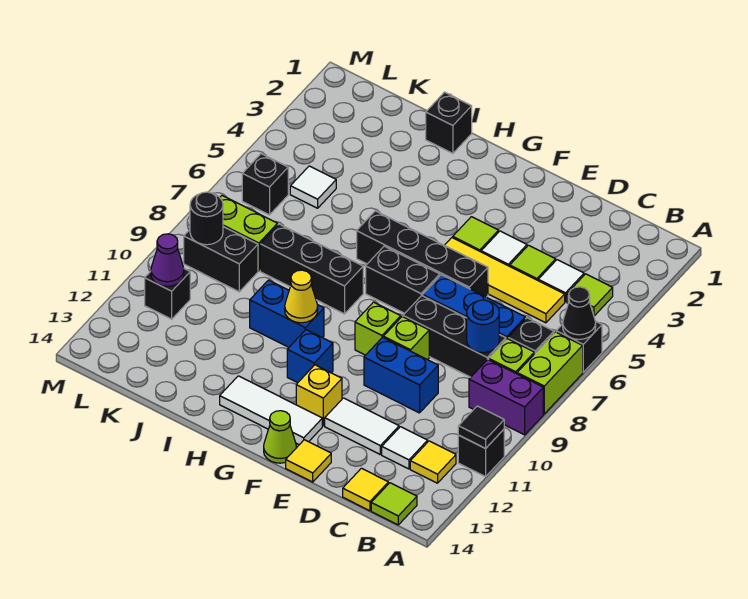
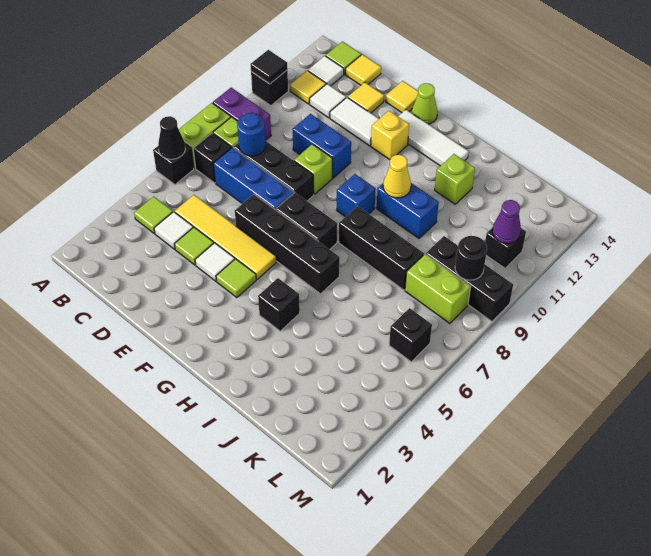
none -> yellow tile D13 level 1
lime brick F9 level 1 -> lime brick I12 level 1
blue brick G11 level 1 -> blue brick G9 level 1
black brick I1 level 1 -> black brick H4 level 1
white tile K5 level 1 -> white tile B13 level 1
black brick K9:L9 level 1 -> black brick K9:M9 level 1

